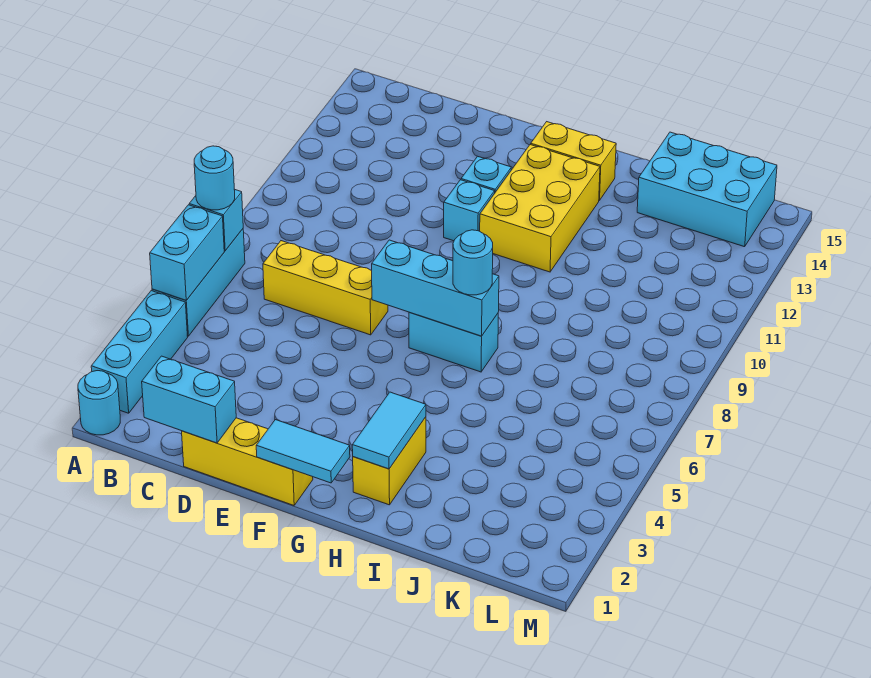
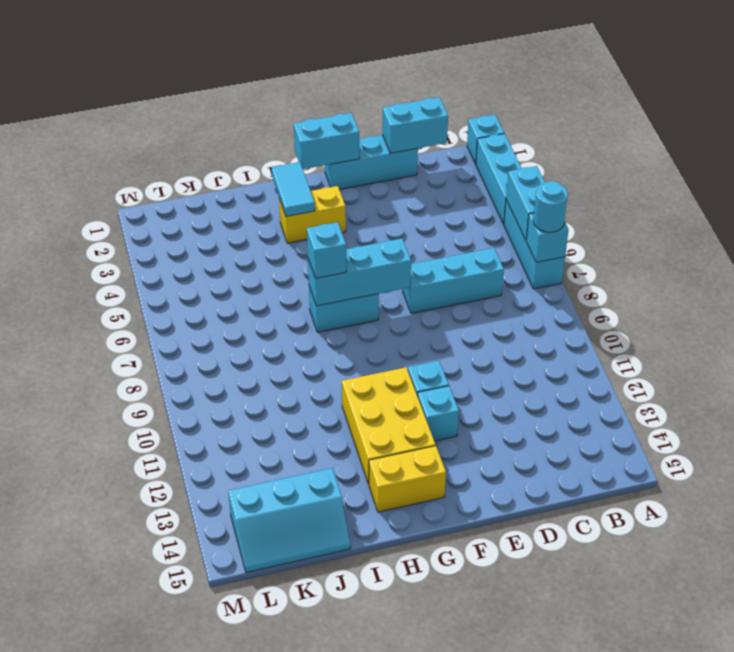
cyan round brick A1 level 1 -> cyan brick A1 level 1
yellow brick C7:E7 level 1 -> cyan brick C7:E7 level 1
yellow brick D1:F1 level 1 -> cyan brick D1:F1 level 1
cyan tile F1:G1 level 2 -> cyan brick F1:G1 level 2
yellow brick H2:H3 level 1 -> yellow brick G3:H3 level 1
cyan round brick H7 level 3 -> cyan brick H7 level 3
cyan brick J14:L15 level 1 -> cyan slope J14:L15 level 1 top 14

